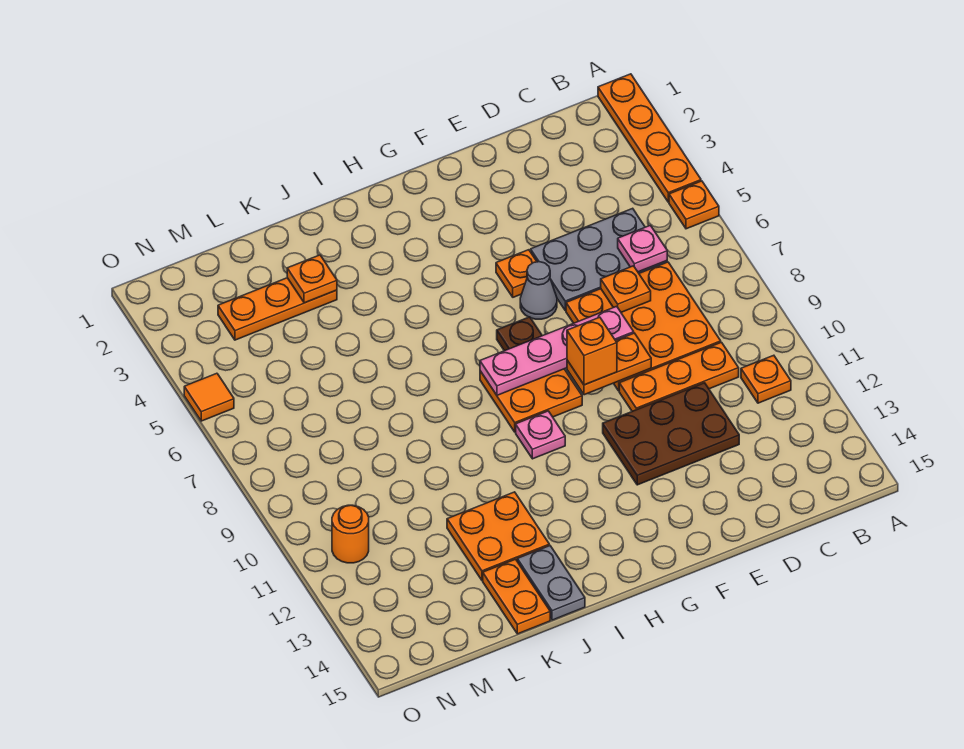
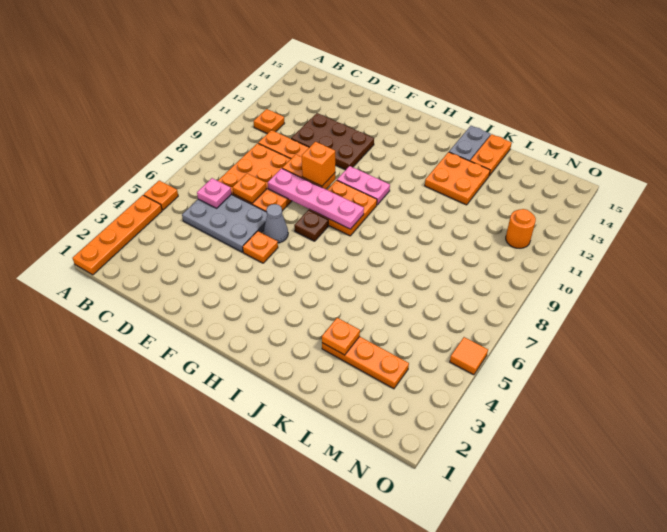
pink plate H10 level 1 -> pink plate G10:H10 level 1

